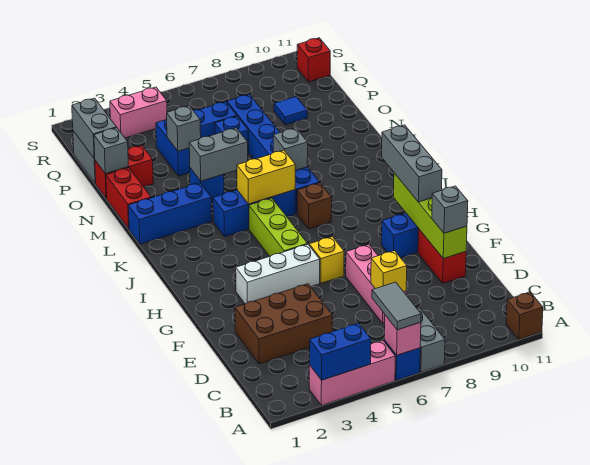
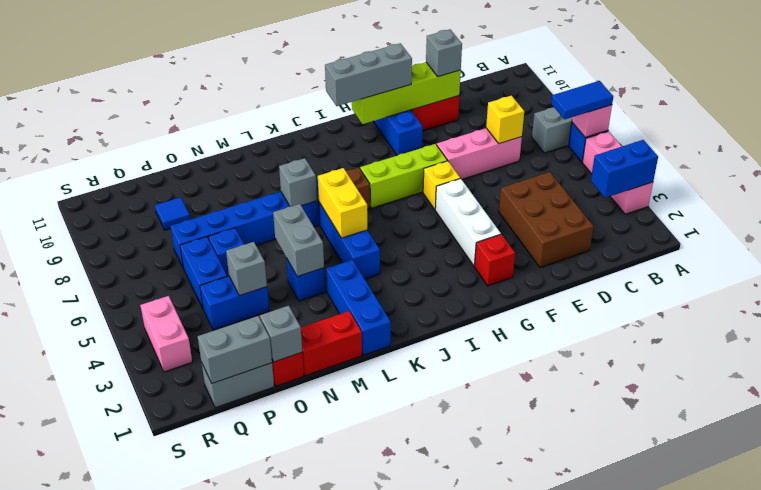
blue brick A3:A4 level 2 -> blue brick A3:B3 level 2
grey tile A6:B6 level 3 -> blue tile A6:B6 level 3
brown brick A11 level 1 -> none
lime brick H5:J5 level 1 -> lime brick G7:I7 level 1
red brick R11 level 1 -> red brick G2 level 1

